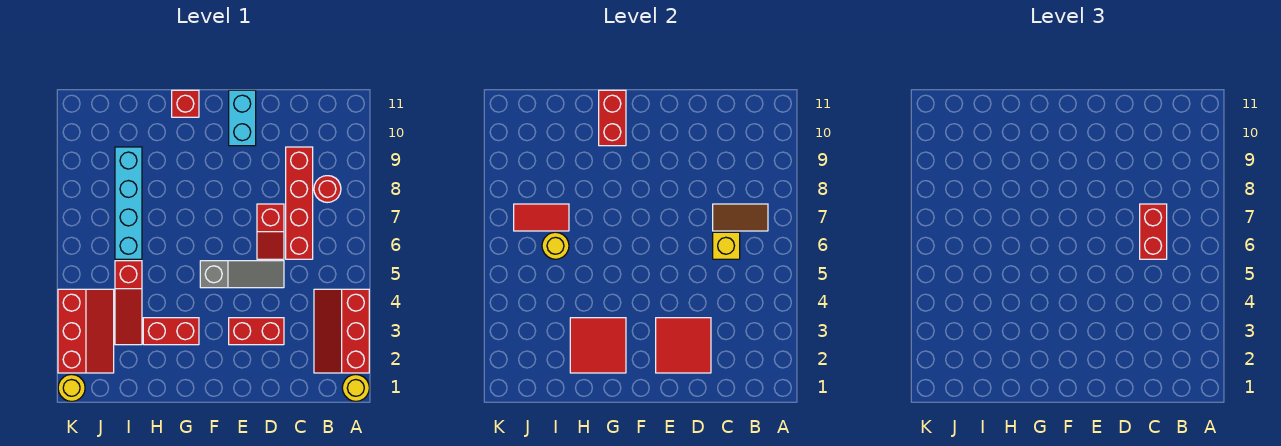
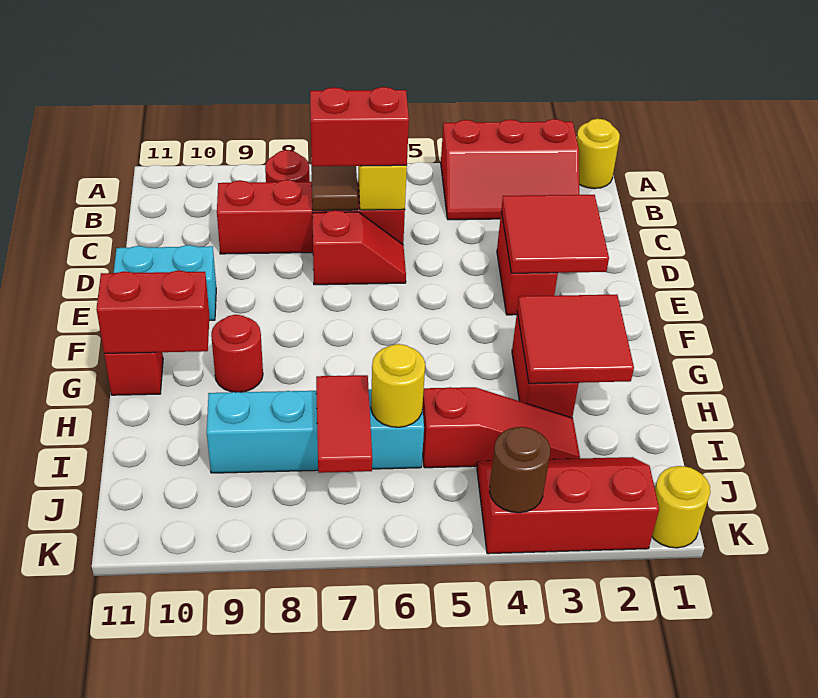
grey slope D5:F5 level 1 top F -> none
none -> red round brick G9 level 1
none -> brown round brick K4 level 2

